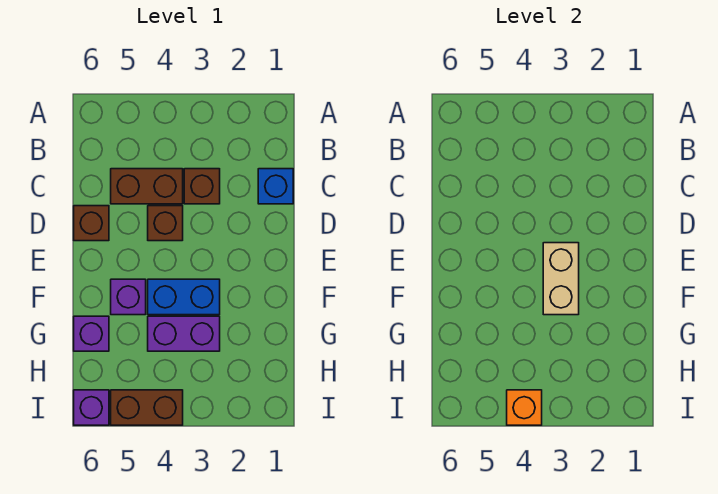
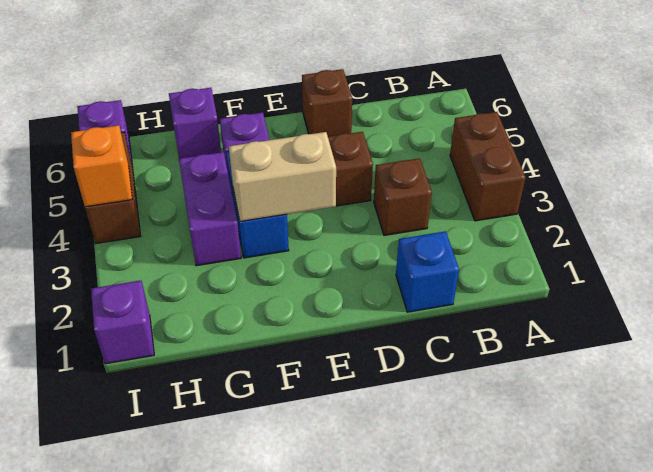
brown brick C4:C5 level 1 -> brown brick A3:A4 level 1
none -> purple brick I1 level 1

